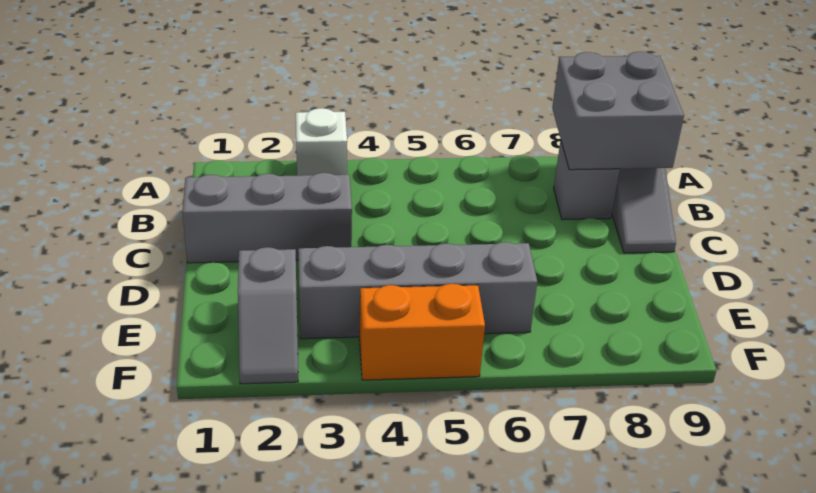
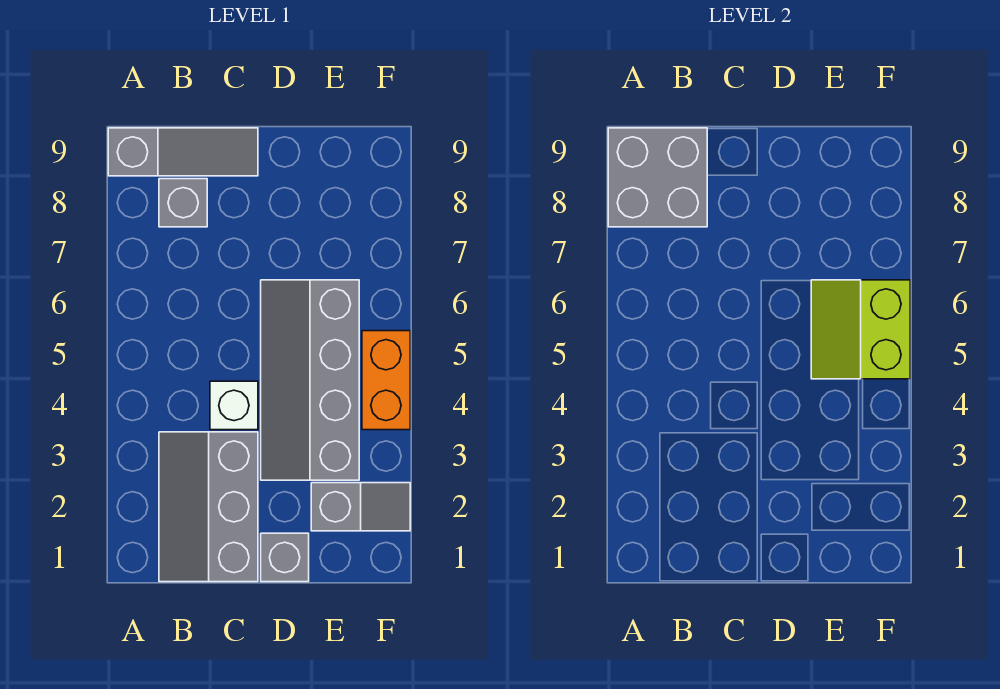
white brick A3 level 1 -> white brick C4 level 1
none -> grey brick D1 level 1
none -> lime slope E5:F6 level 2 top F

